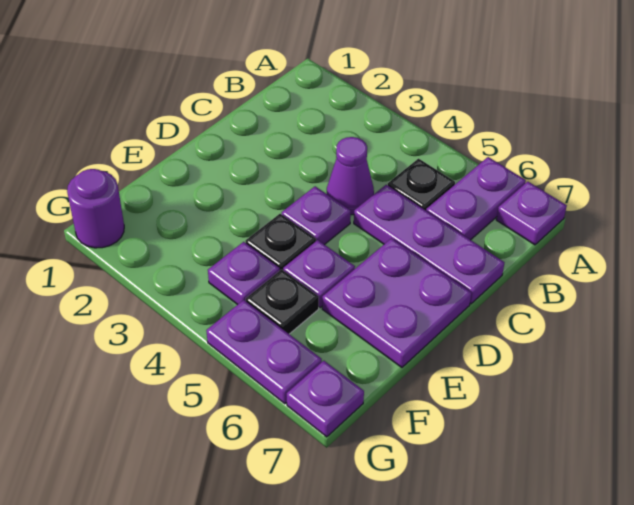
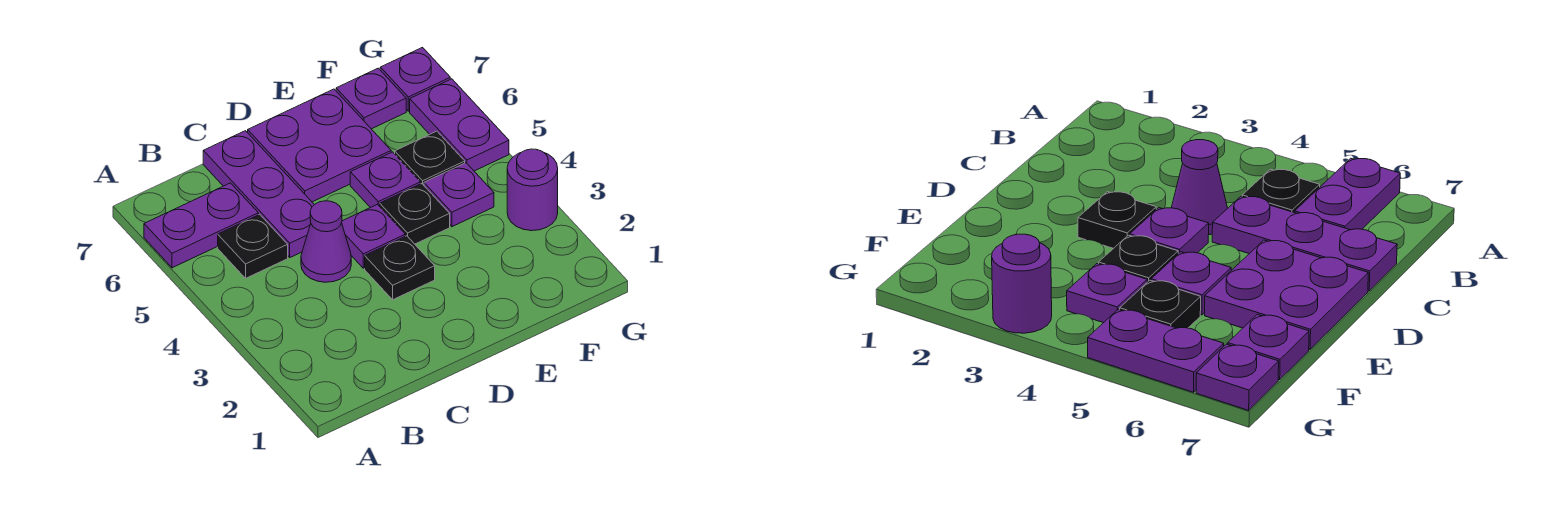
purple plate A7 level 1 -> purple plate F7 level 1
none -> black plate D3 level 1
purple round brick G1 level 1 -> purple round brick G3 level 1

